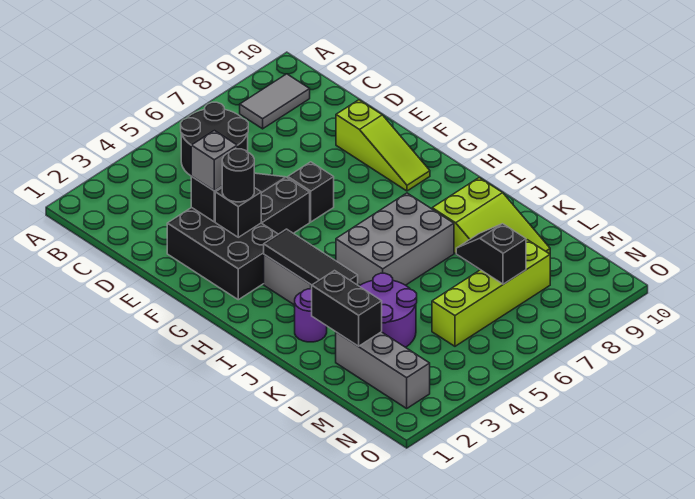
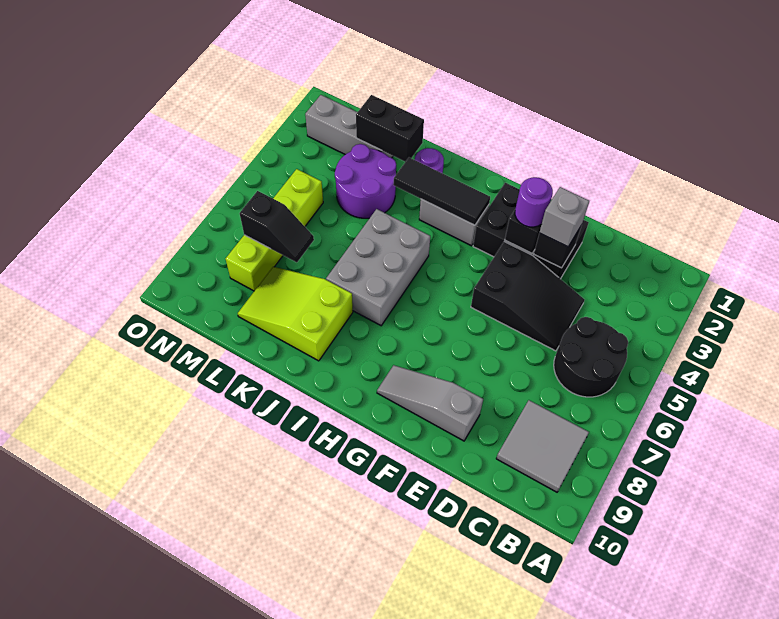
grey tile B8:B9 level 1 -> grey tile B8:C9 level 1
lime slope E9:G9 level 1 top E -> grey slope E9:G9 level 1 top E
black round brick F3 level 3 -> purple round brick F3 level 3
black brick F6 level 1 -> none

